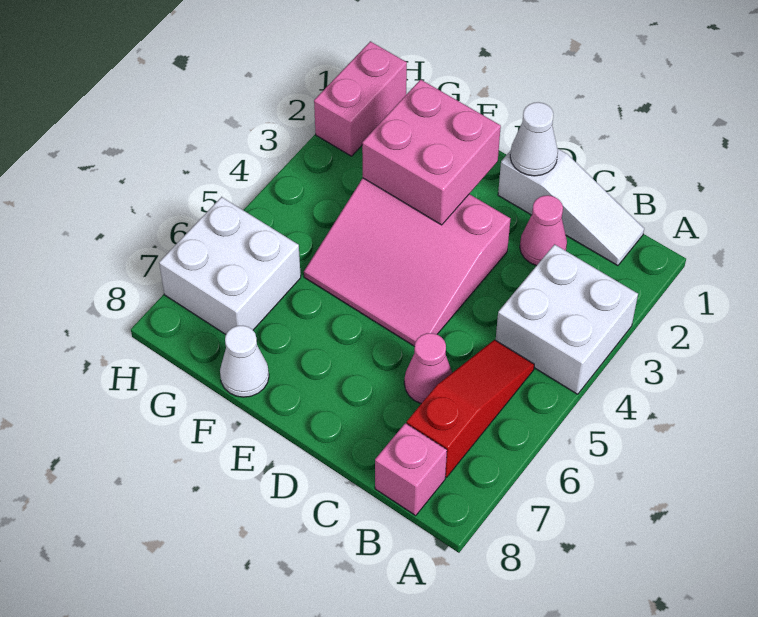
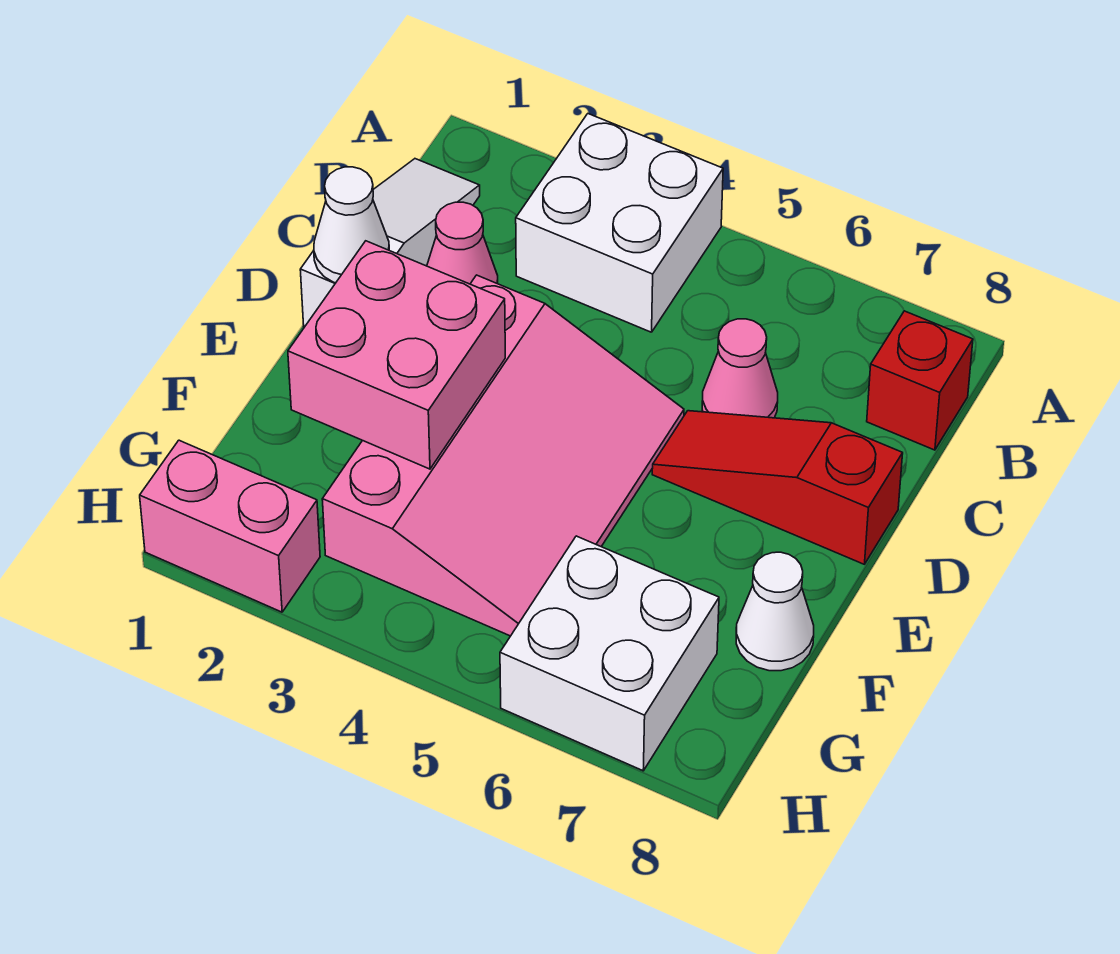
red slope B5:B7 level 1 top 7 -> red slope D6:D8 level 1 top 8
pink brick B8 level 1 -> red brick B8 level 1
pink slope D3:F5 level 1 top 3 -> pink slope D3:G5 level 1 top 3

